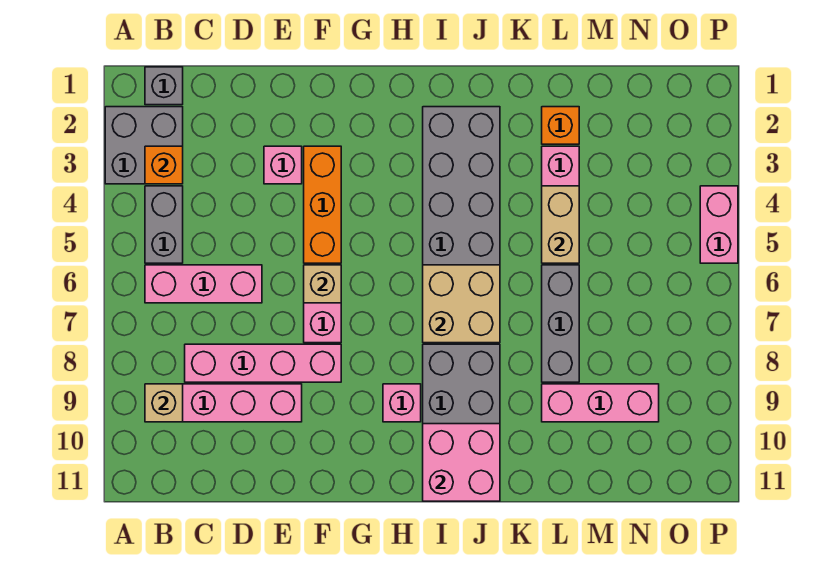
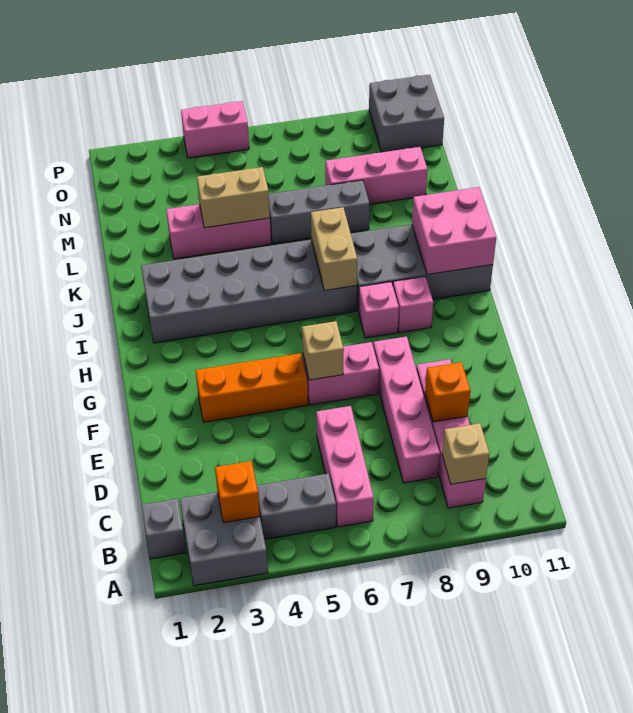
pink brick E3 level 1 -> pink brick H8 level 1
tan brick I6:J7 level 2 -> tan brick I7:J7 level 2
orange brick L2 level 1 -> orange brick D9 level 2
pink brick L9:N9 level 1 -> pink brick M8:M10 level 1
none -> grey brick O10:P11 level 1

